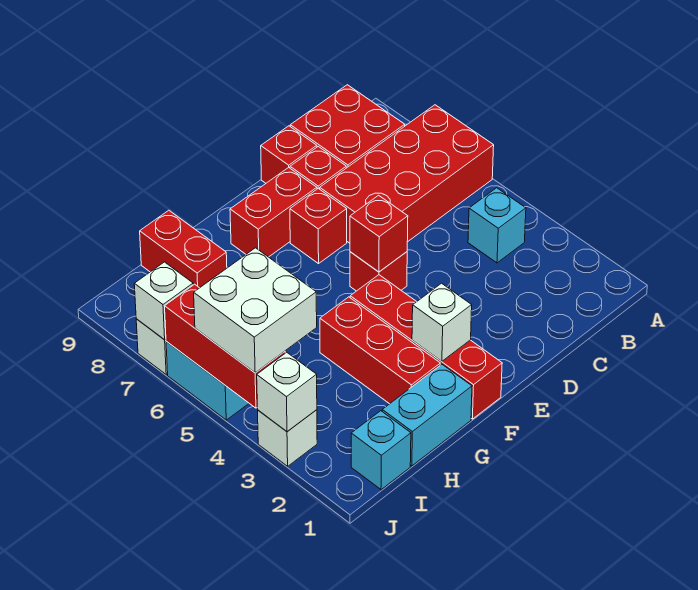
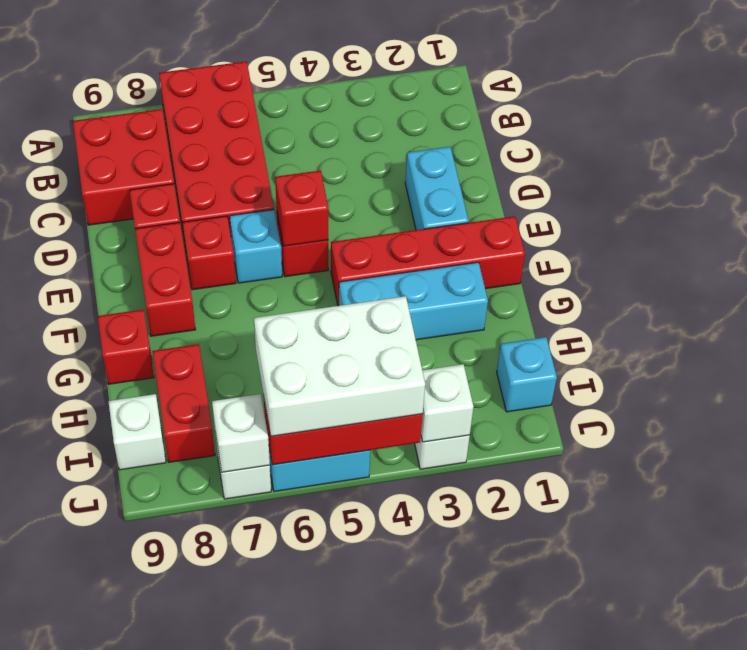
cyan brick B4 level 1 -> cyan brick E6 level 1
red brick D9 level 1 -> red brick G9 level 1
white brick F2 level 2 -> white brick I9 level 1
cyan brick G1:H1 level 1 -> cyan brick D2:E2 level 1
red brick G2:G4 level 1 -> cyan brick G2:G4 level 1
red brick H8:H9 level 1 -> red brick H8:I8 level 1
white brick I4:J5 level 3 -> white brick I4:J6 level 3

